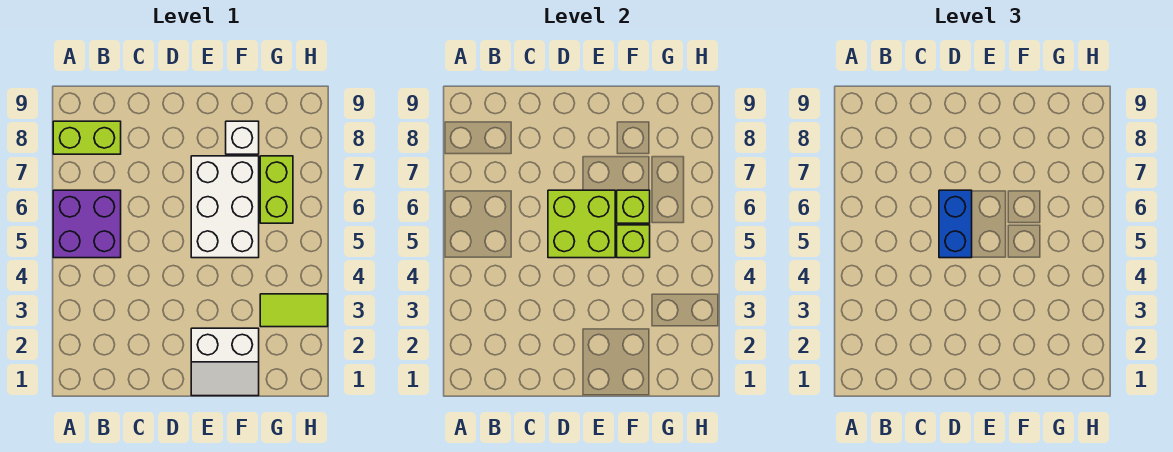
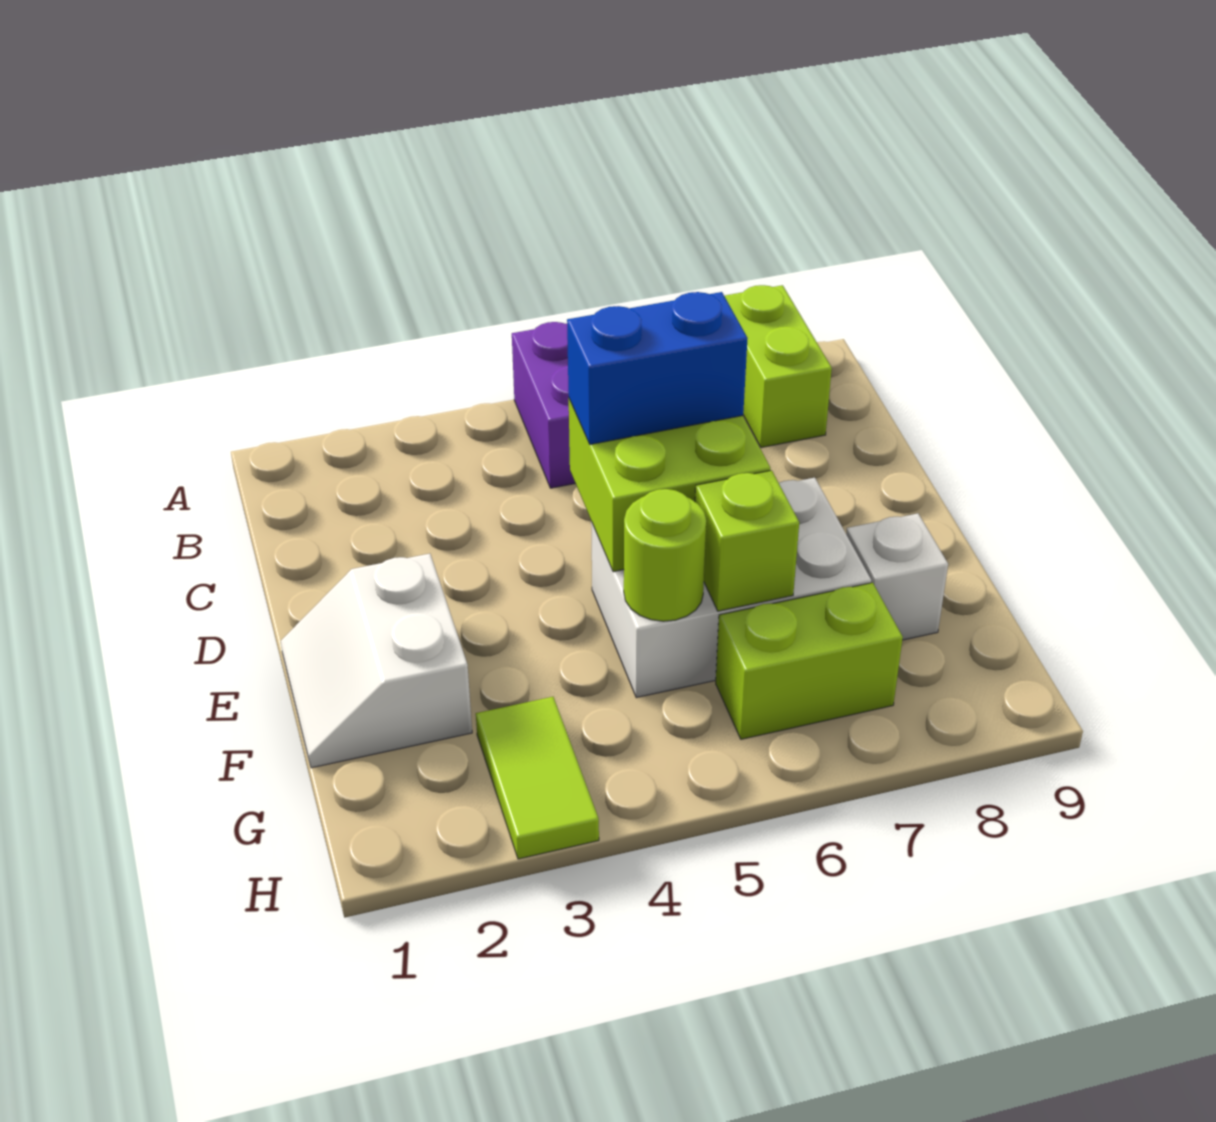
lime brick F5 level 2 -> lime round brick F5 level 2

